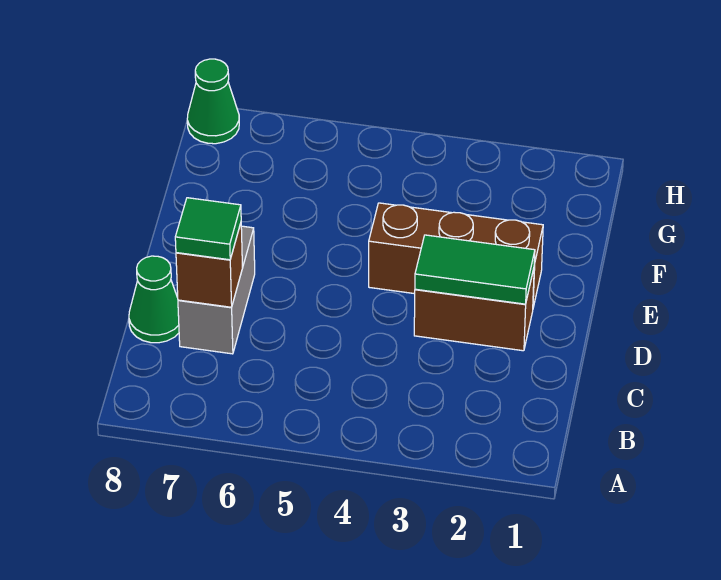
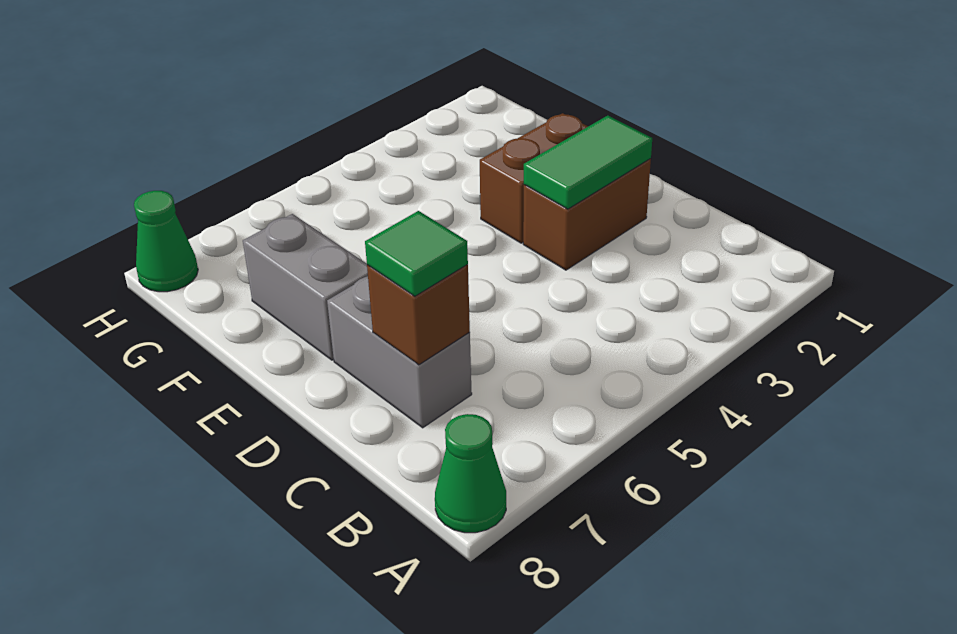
green cone C8 level 1 -> green cone A8 level 1
brown brick E2:E4 level 1 -> brown brick E2:E3 level 1
none -> grey brick E7:F7 level 1

